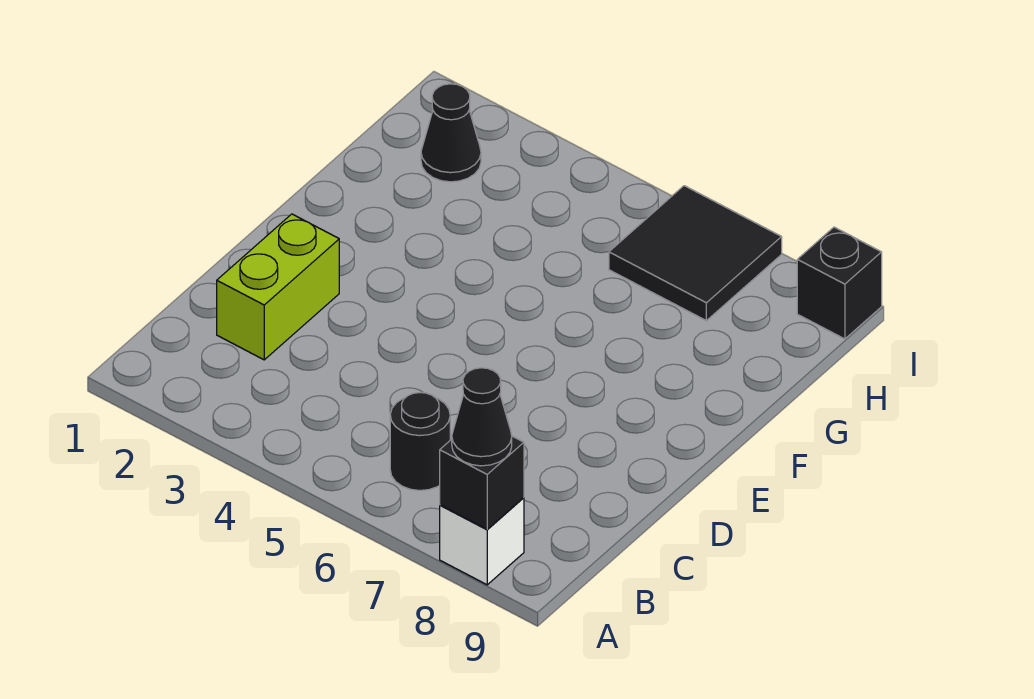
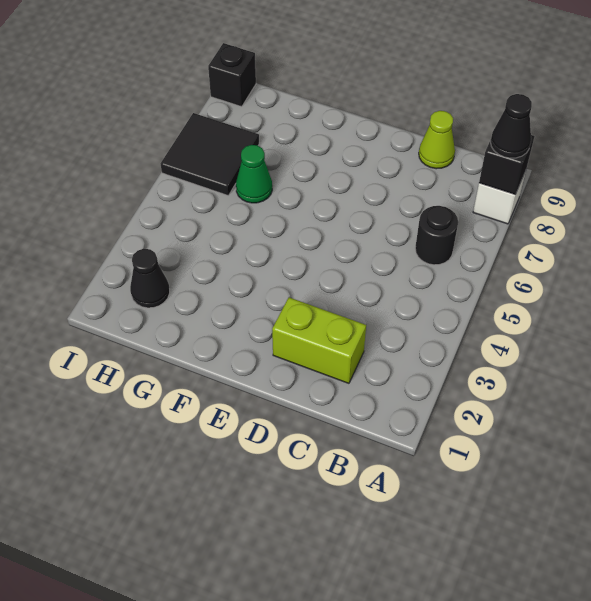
none -> lime cone C9 level 1
none -> green cone G6 level 1

